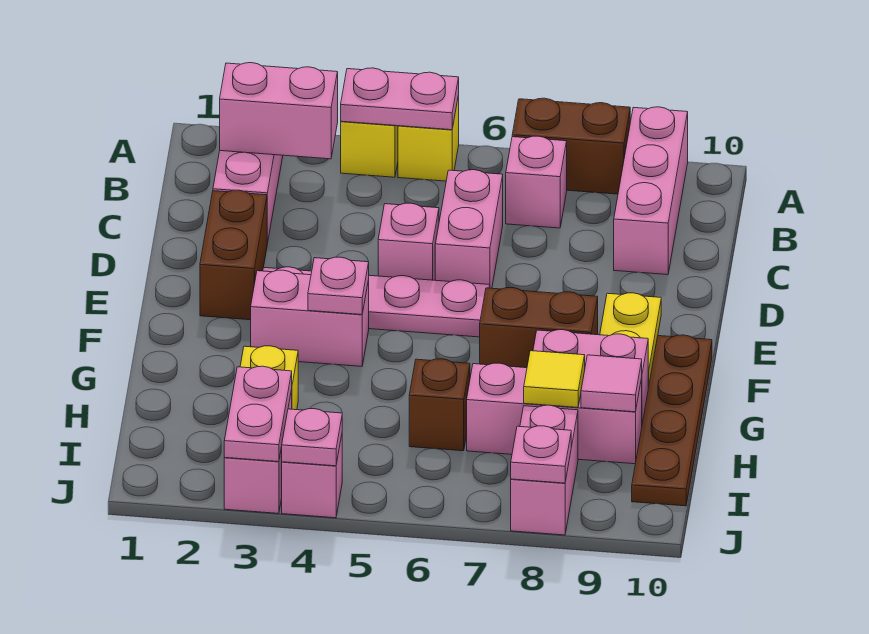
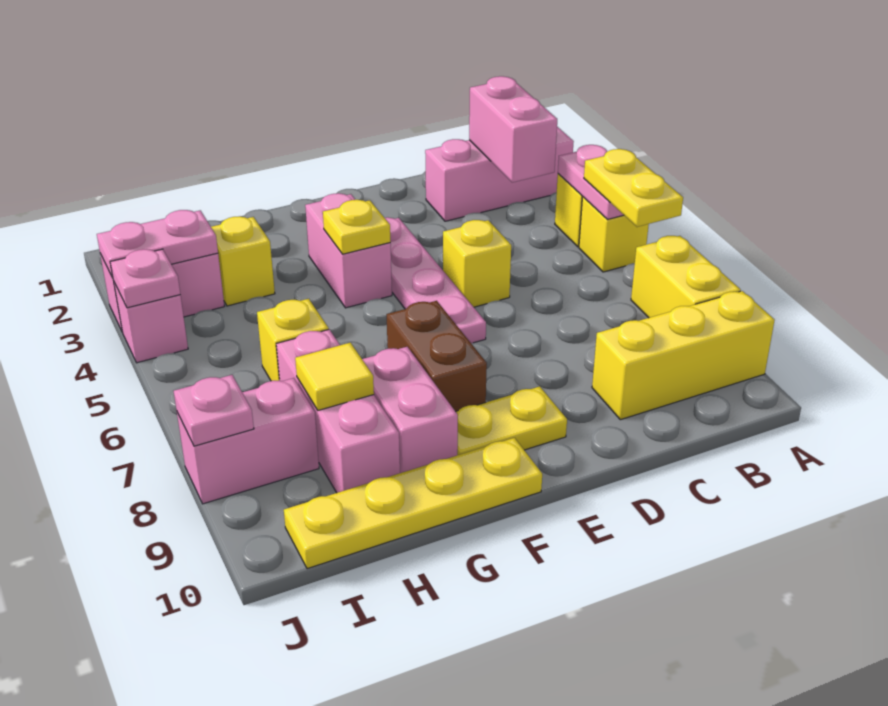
none -> yellow plate A5:A6 level 3
brown brick A7:A8 level 1 -> yellow brick A7:A8 level 1
pink brick A9:C9 level 1 -> yellow brick A9:C9 level 1
pink brick B7 level 1 -> none
pink brick C6:D6 level 1 -> none
brown brick D2:E2 level 1 -> none
pink brick D5 level 1 -> yellow brick D5 level 1
pink plate F4 level 2 -> yellow plate F4 level 2
brown plate F10:I10 level 1 -> yellow plate F10:I10 level 1
brown brick H6 level 1 -> yellow brick H6 level 1
pink tile H9 level 2 -> none

